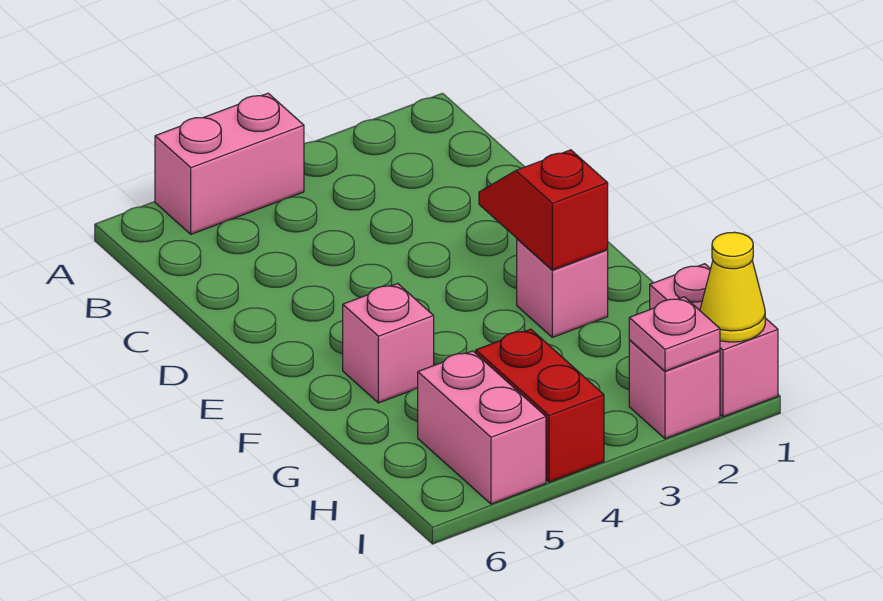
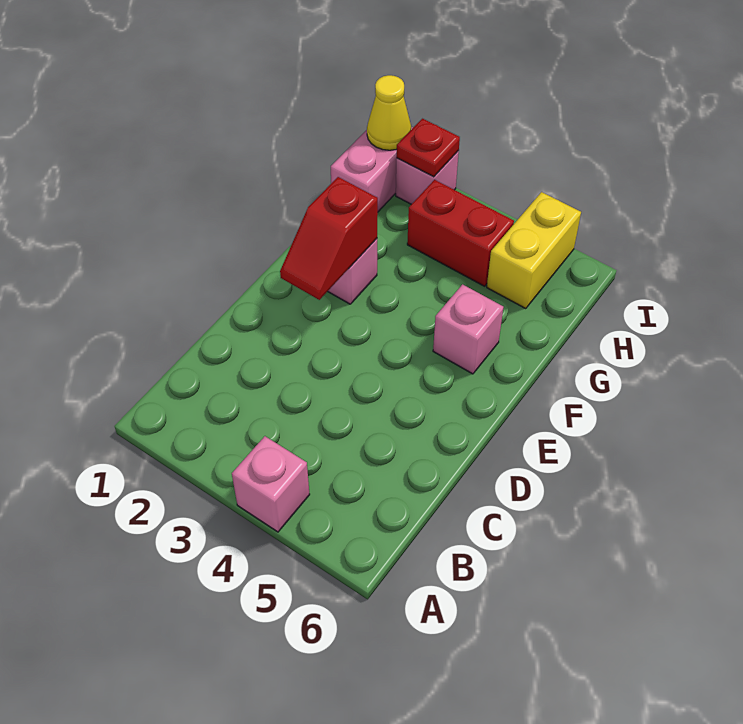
pink brick A4:A5 level 1 -> pink brick A4 level 1
red brick H4:I4 level 1 -> red brick H3:H4 level 1
pink brick H5:I5 level 1 -> yellow brick H5:I5 level 1
pink plate I2 level 2 -> red plate I2 level 2

